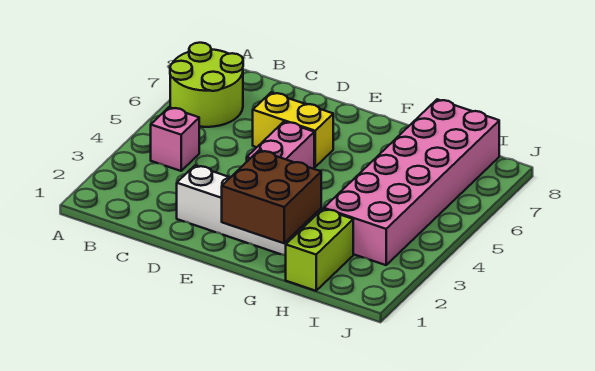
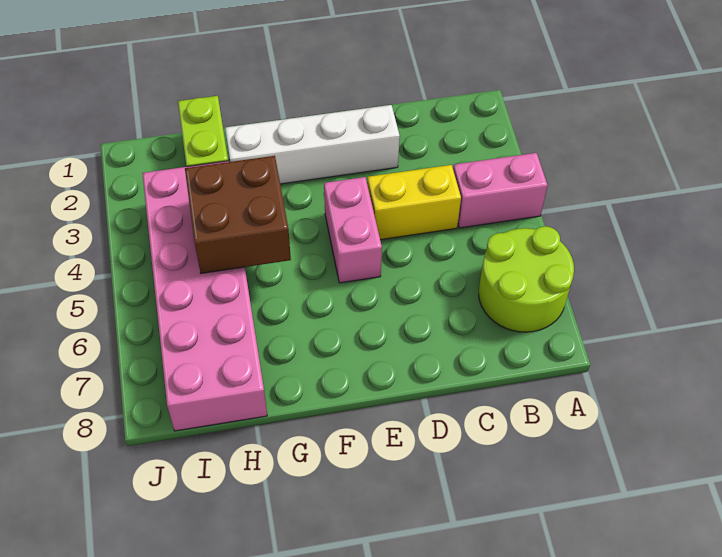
pink brick B4 level 1 -> pink brick A4:B4 level 1
yellow brick D6:E6 level 1 -> yellow brick C4:D4 level 1
brown brick F1:G2 level 2 -> brown brick G4:H5 level 2

